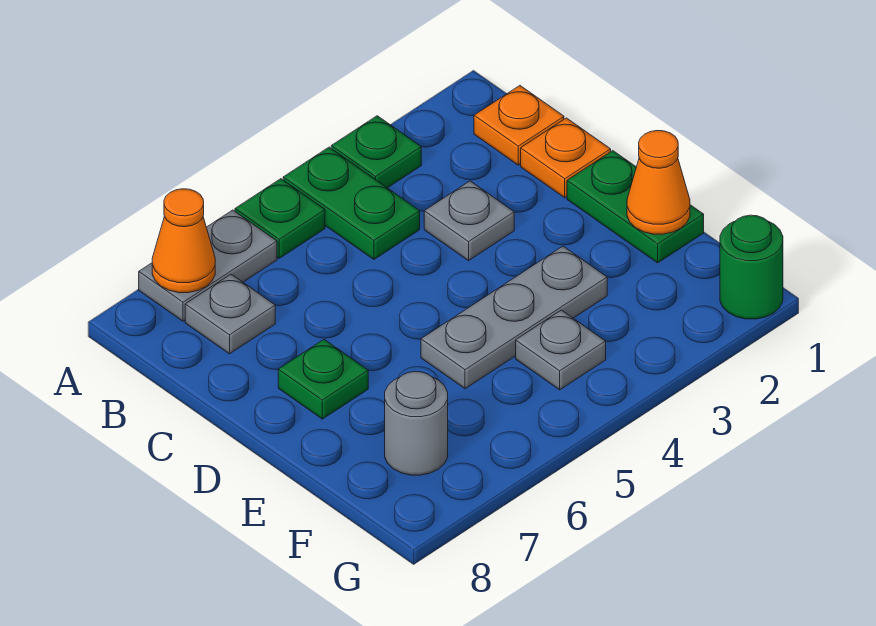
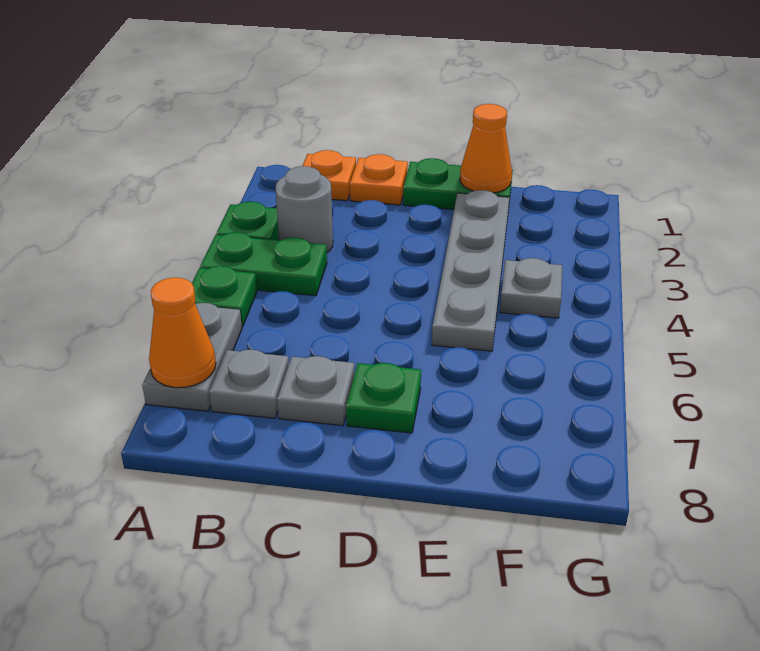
grey plate C3 level 1 -> grey plate C7 level 1
grey plate E3:E5 level 1 -> grey plate E2:E5 level 1
grey round brick F7 level 1 -> grey round brick B3 level 1
green round brick G1 level 1 -> none

